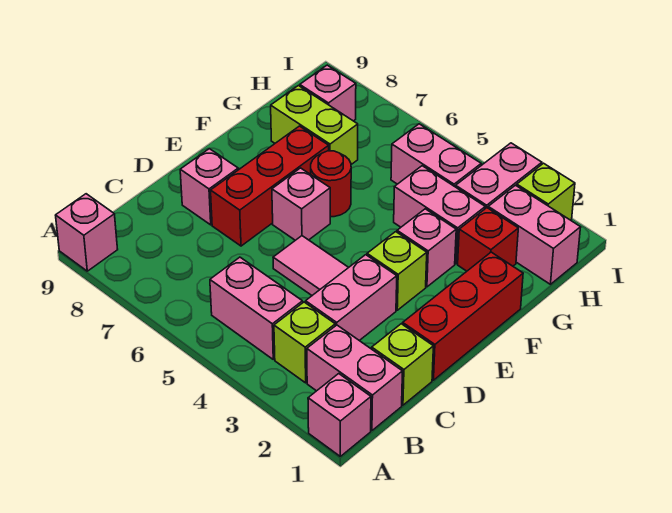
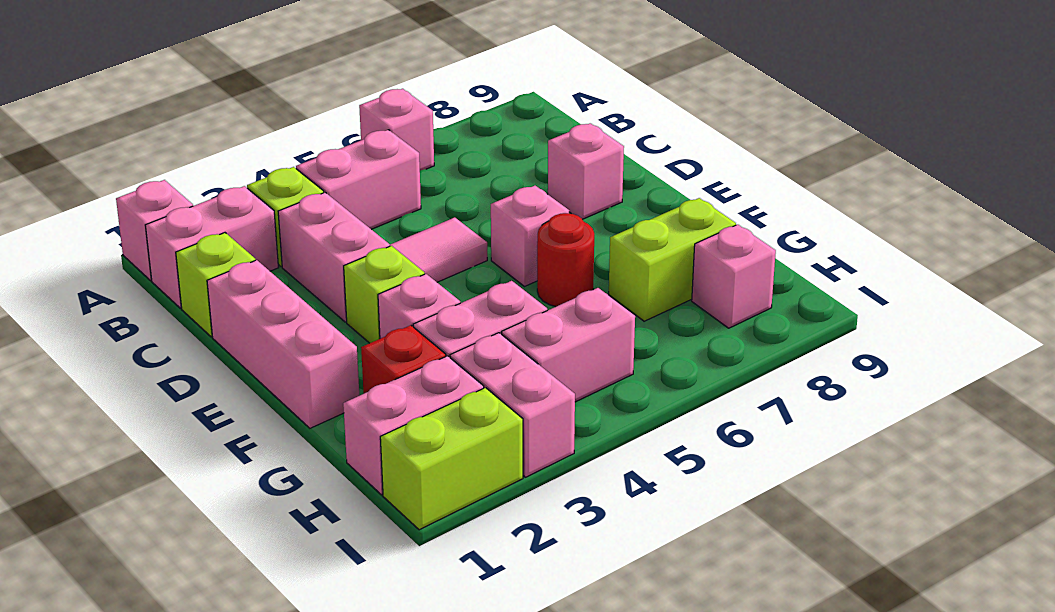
pink brick A9 level 1 -> pink brick A6 level 1
red brick D1:F1 level 1 -> pink brick D1:F1 level 1
red brick D7:F7 level 1 -> none
lime brick I2 level 1 -> lime brick I1:I2 level 1

